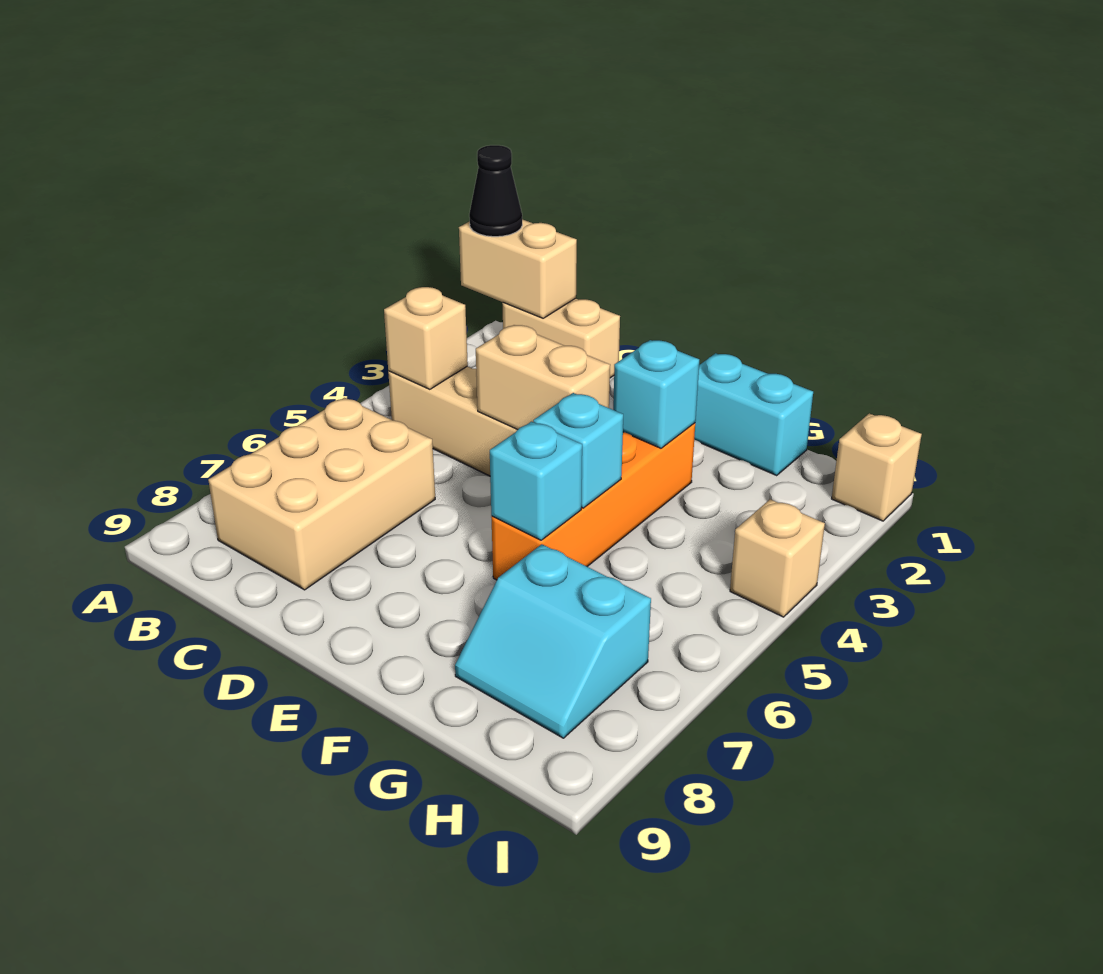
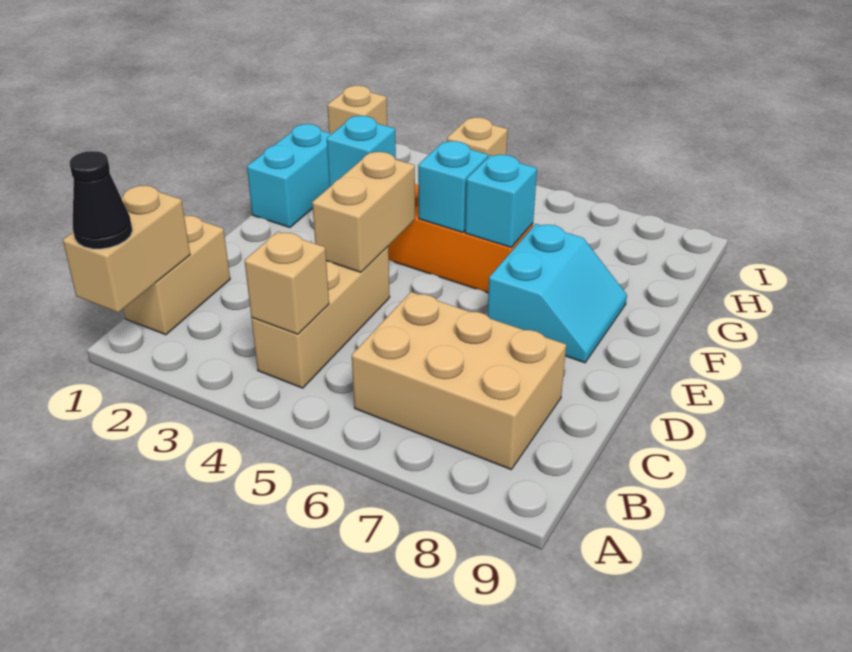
cyan slope G7:H8 level 1 top 7 -> cyan slope E7:F8 level 1 top 7

